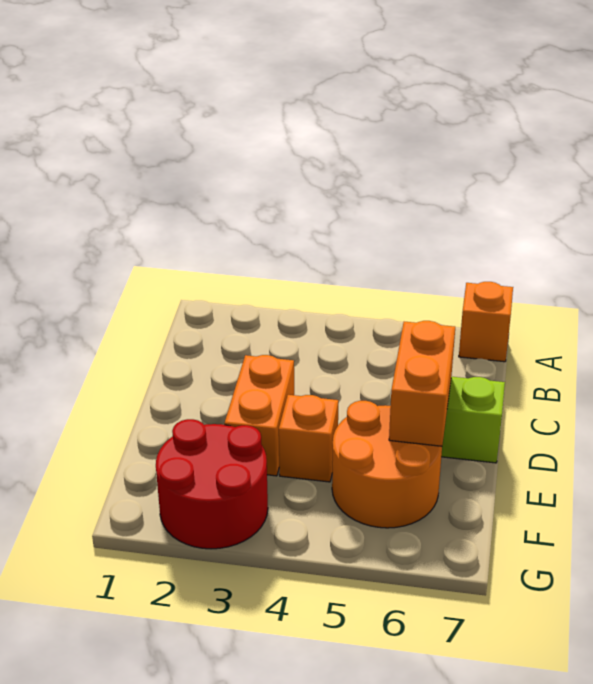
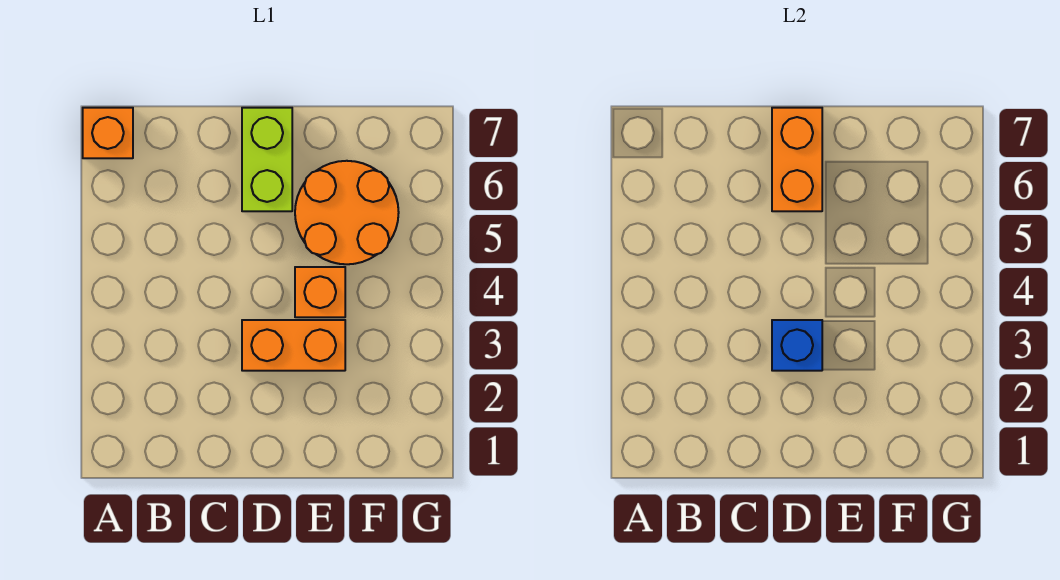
none -> blue brick D3 level 2
orange brick D6:E6 level 2 -> orange brick D6:D7 level 2
red round brick F2:G3 level 1 -> none

